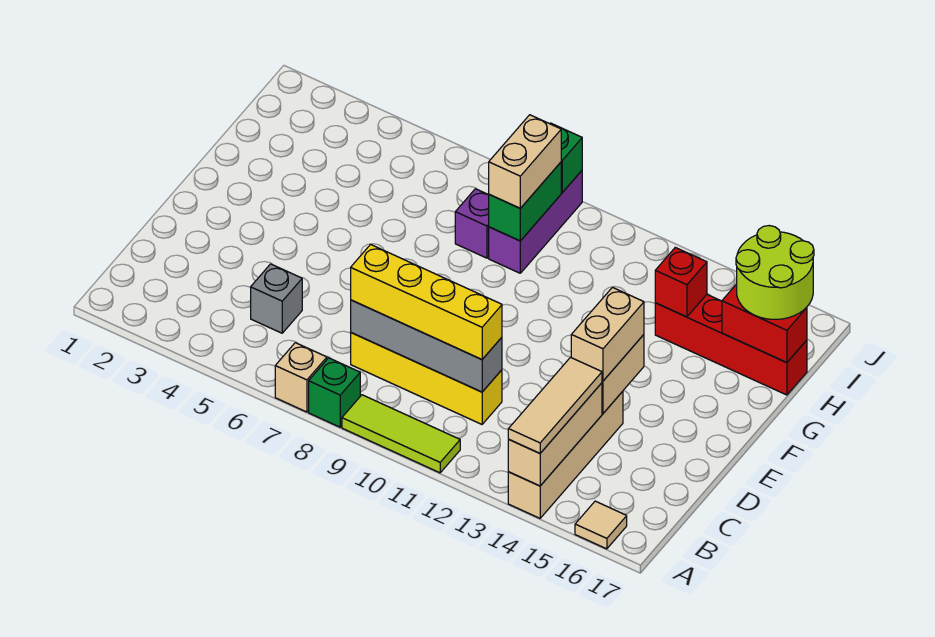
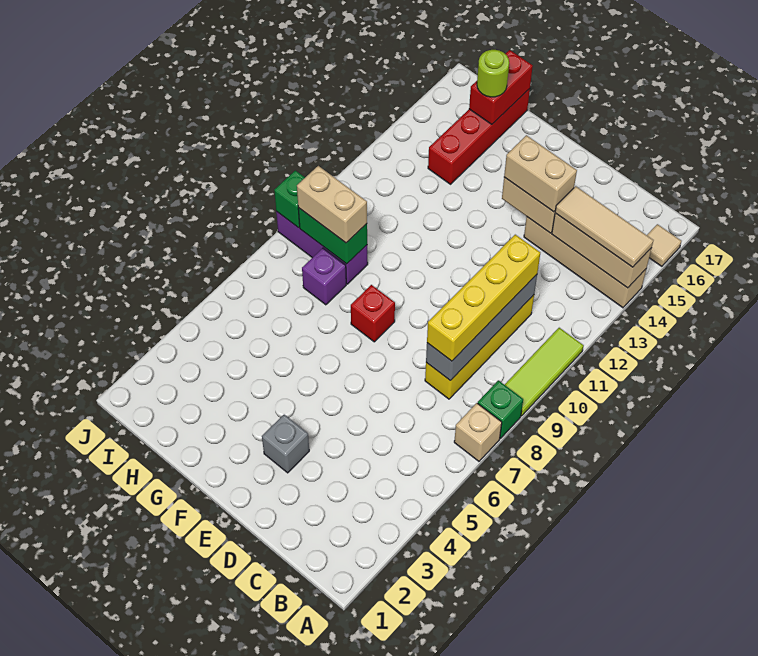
grey brick C5 level 1 -> grey brick E3 level 1
red brick H14 level 2 -> red brick F8 level 1
lime round brick H16:I17 level 3 -> lime round brick H16 level 3

